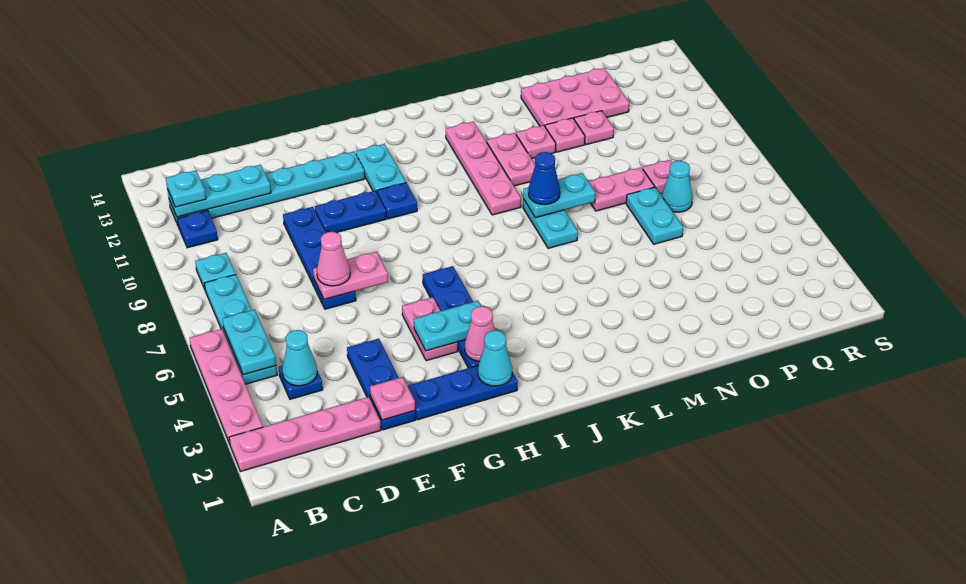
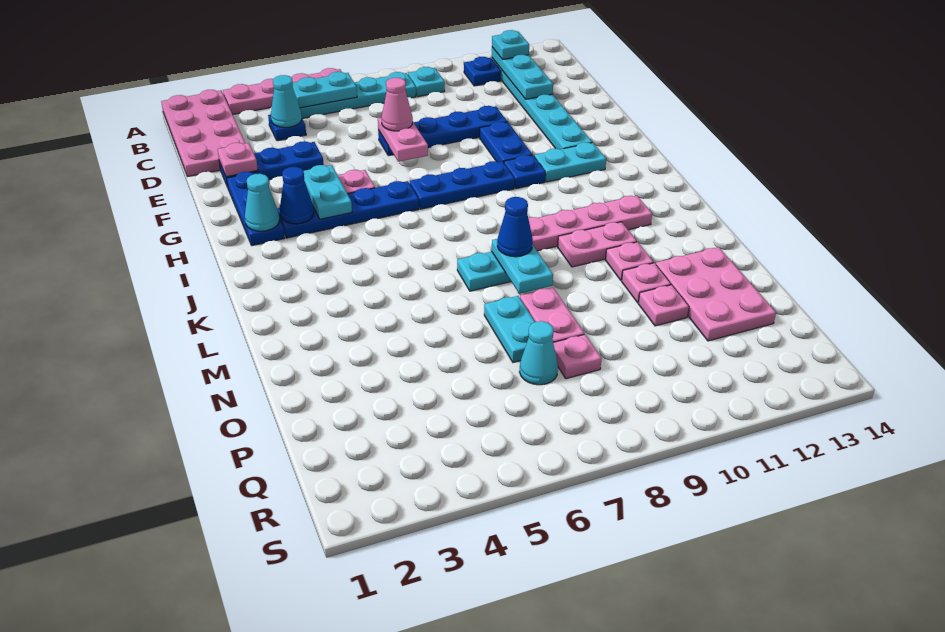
pink plate A2:D2 level 1 -> pink plate A1:D2 level 1
pink cone H3 level 2 -> blue cone H3 level 2
none -> blue plate H7:H9 level 1
cyan plate O6:O7 level 1 -> cyan plate N7:O7 level 1

